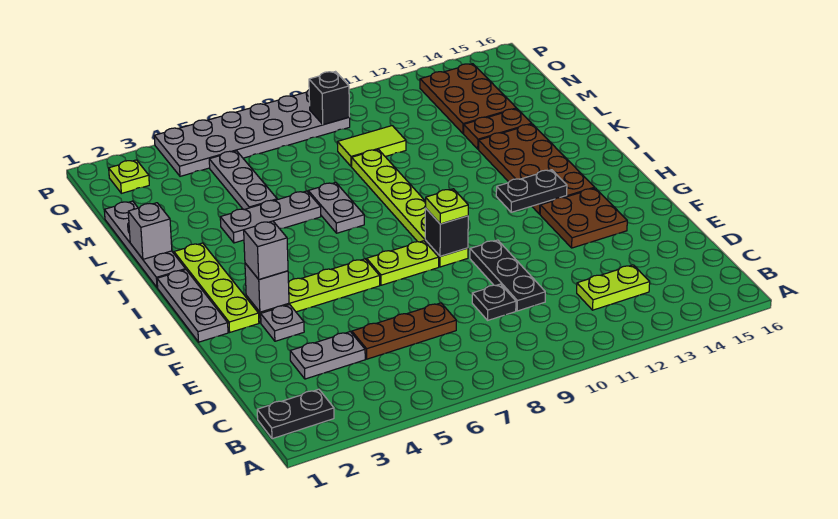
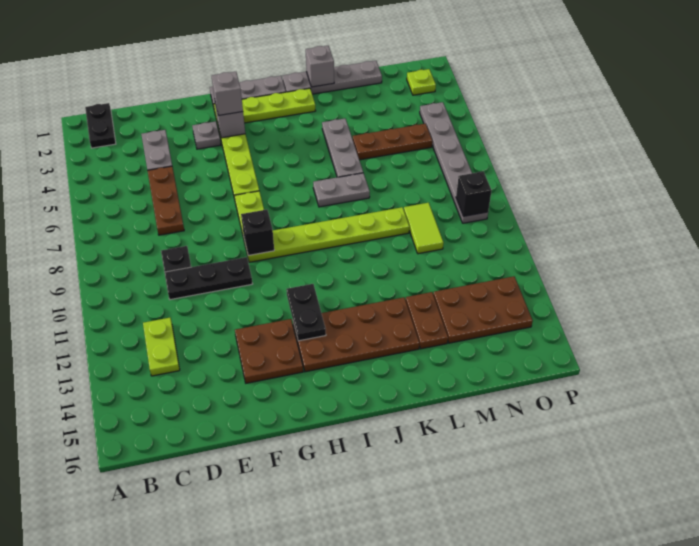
lime plate G9 level 3 -> none
grey plate L5:N5 level 1 -> brown plate L5:N5 level 1
grey plate O4:P9 level 1 -> grey plate O4:O9 level 1

